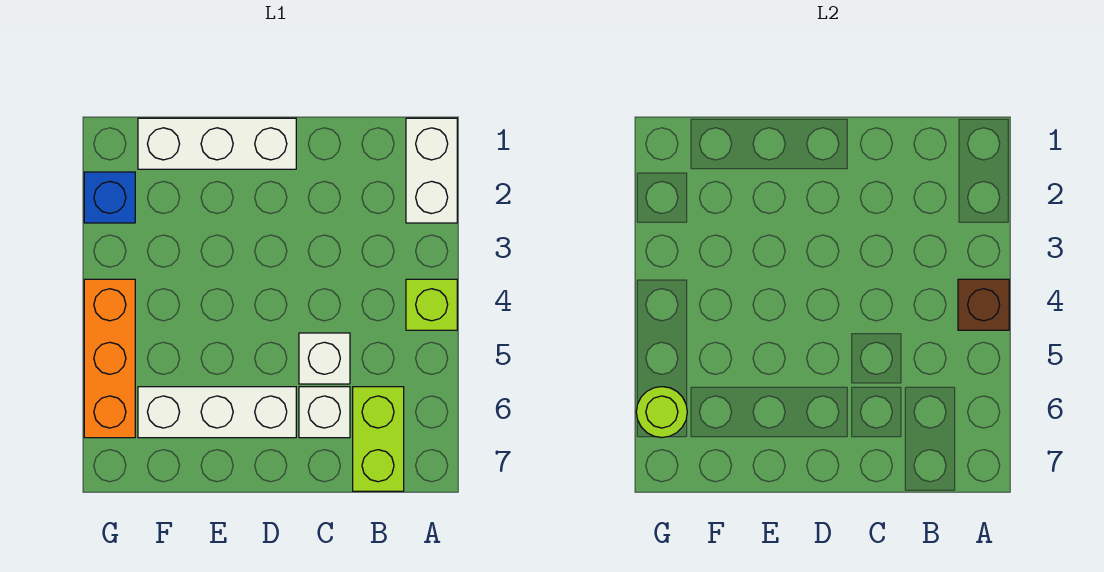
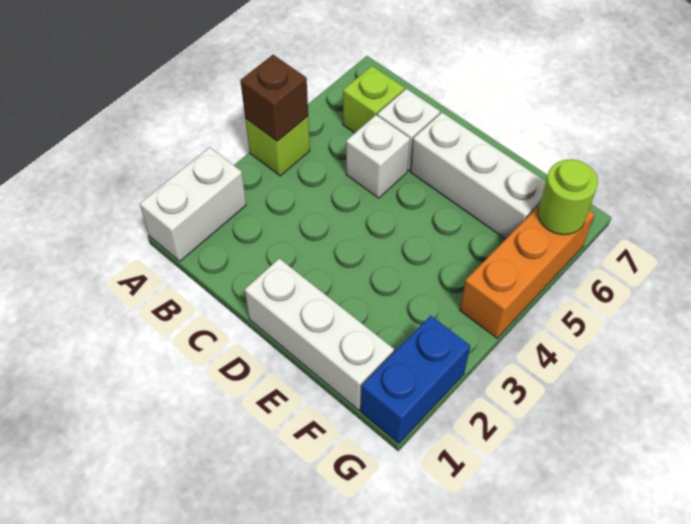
lime brick B6:B7 level 1 -> lime brick B6 level 1
blue brick G2 level 1 -> blue brick G1:G2 level 1

